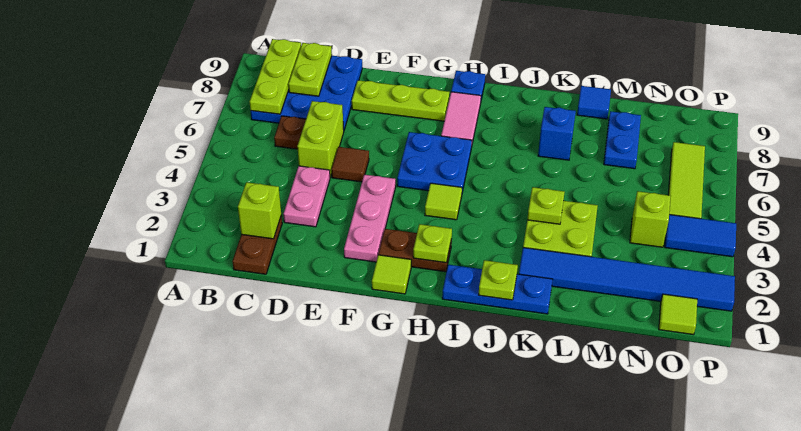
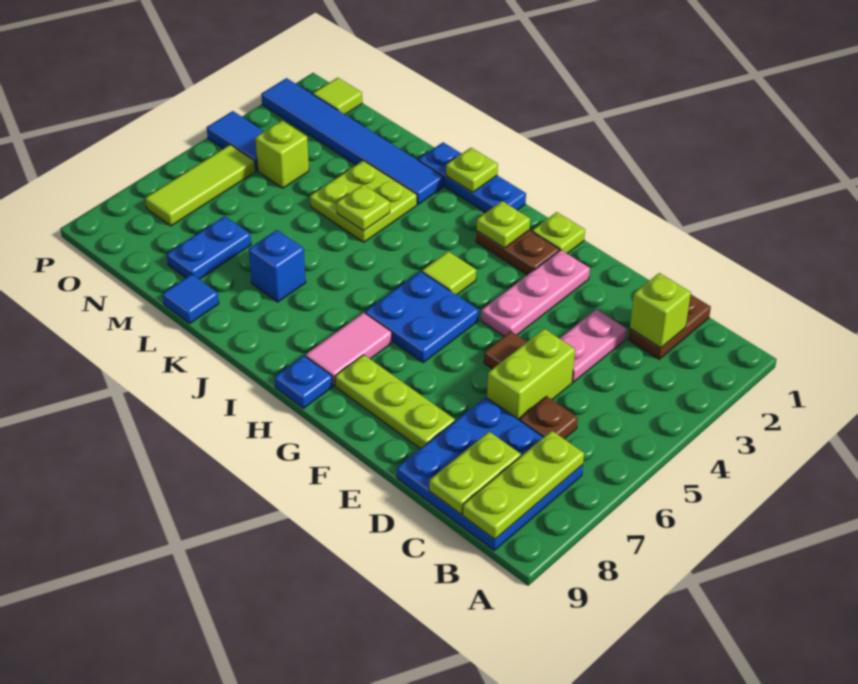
lime tile G1 level 1 -> lime plate G1 level 1

